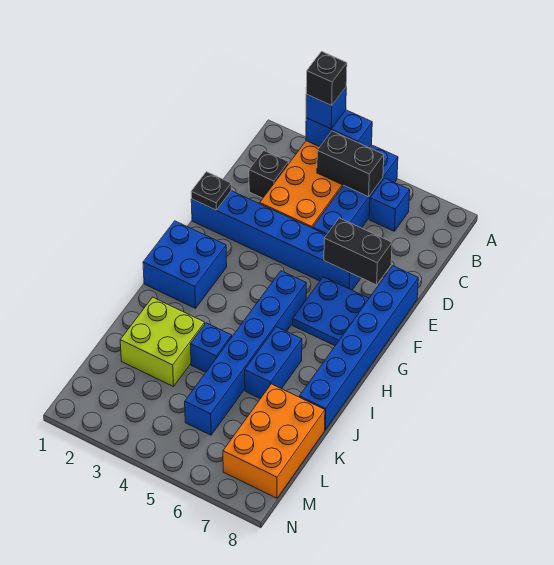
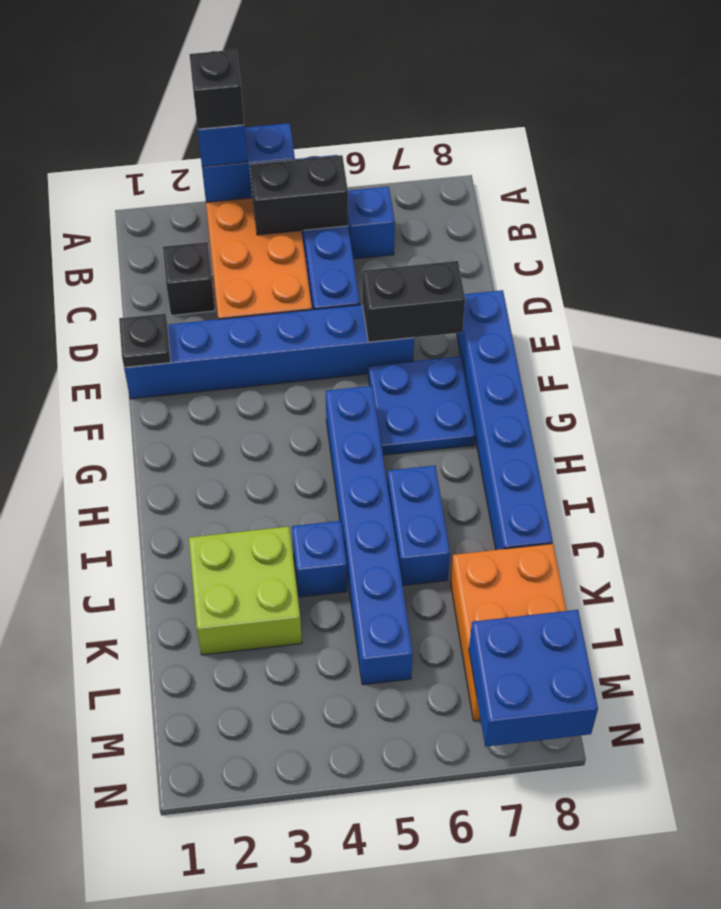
blue brick G1:H2 level 1 -> blue brick M7:N8 level 2

